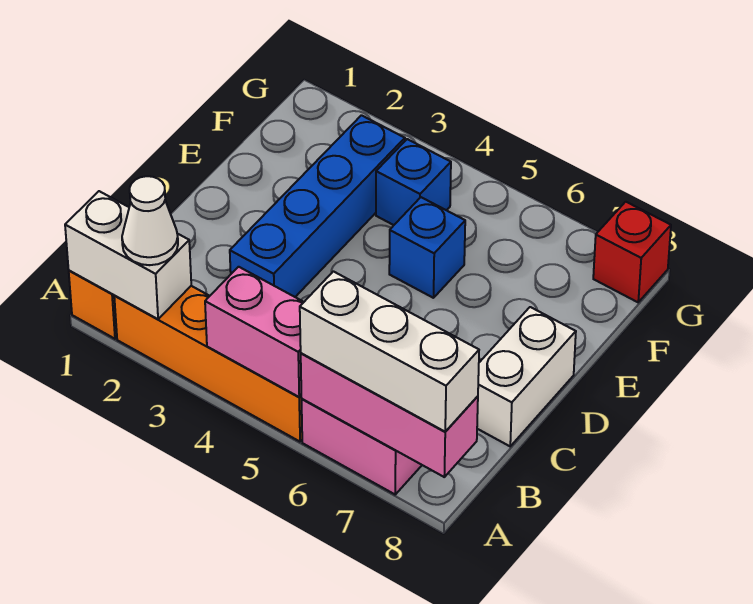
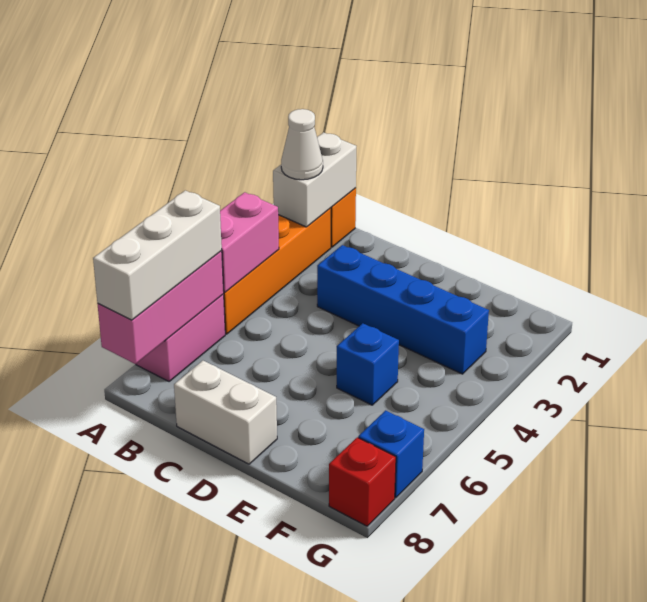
blue brick F4 level 1 -> blue brick G7 level 1

